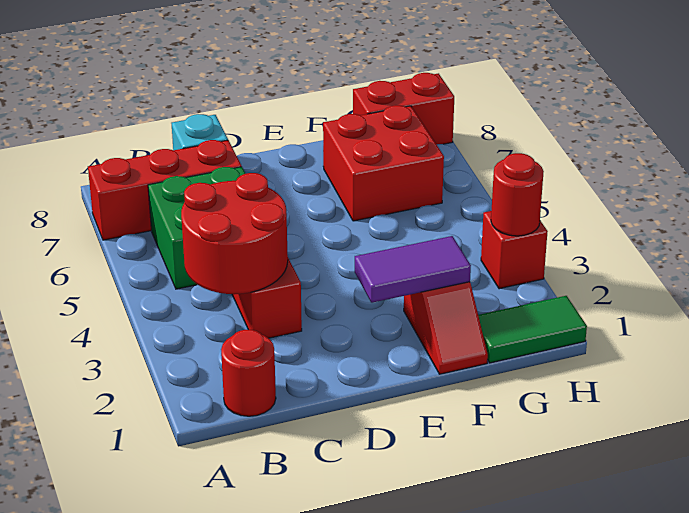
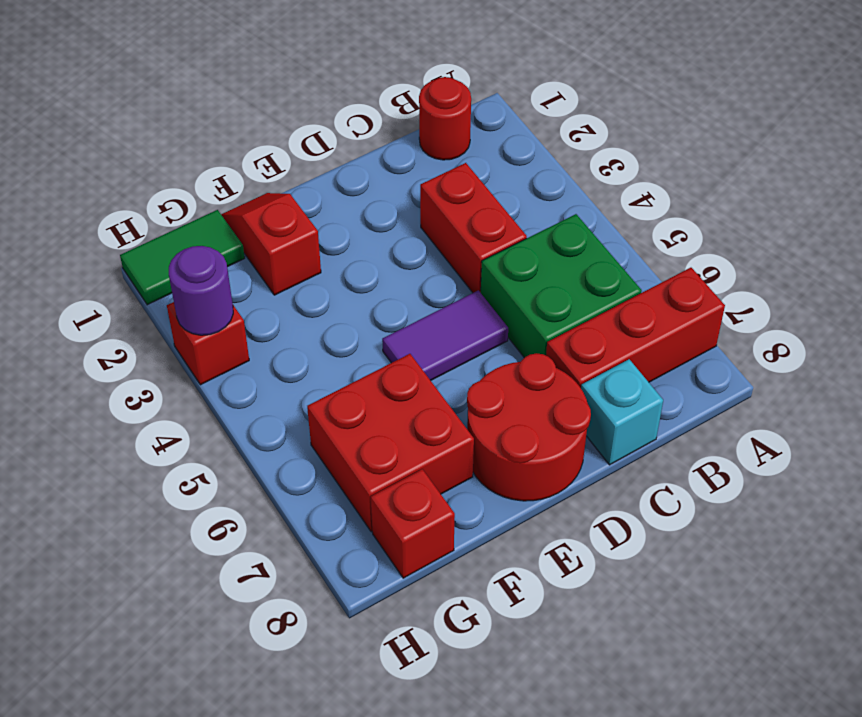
red round brick B3:C4 level 2 -> red round brick D7:E8 level 1
purple tile E2:F2 level 2 -> purple tile D5:E5 level 1
red brick G8:H8 level 1 -> red brick G8 level 1
red round brick H3 level 2 -> purple round brick H3 level 2

